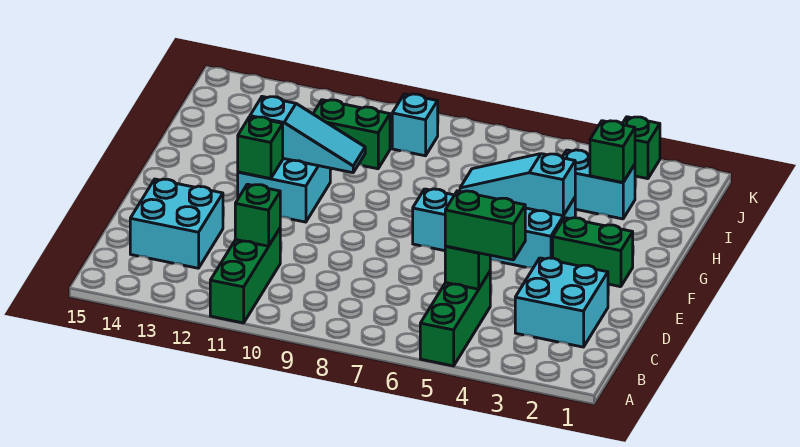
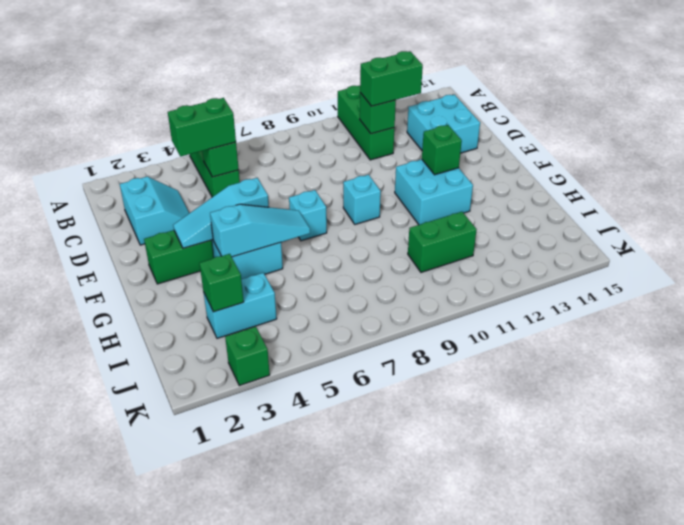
cyan brick C2:D3 level 1 -> cyan slope C2:D3 level 1 top 2
none -> green brick C11:C12 level 3
cyan slope G10:G12 level 2 top 12 -> cyan slope F3:F5 level 2 top 5
cyan brick J9 level 1 -> cyan brick F9 level 1

